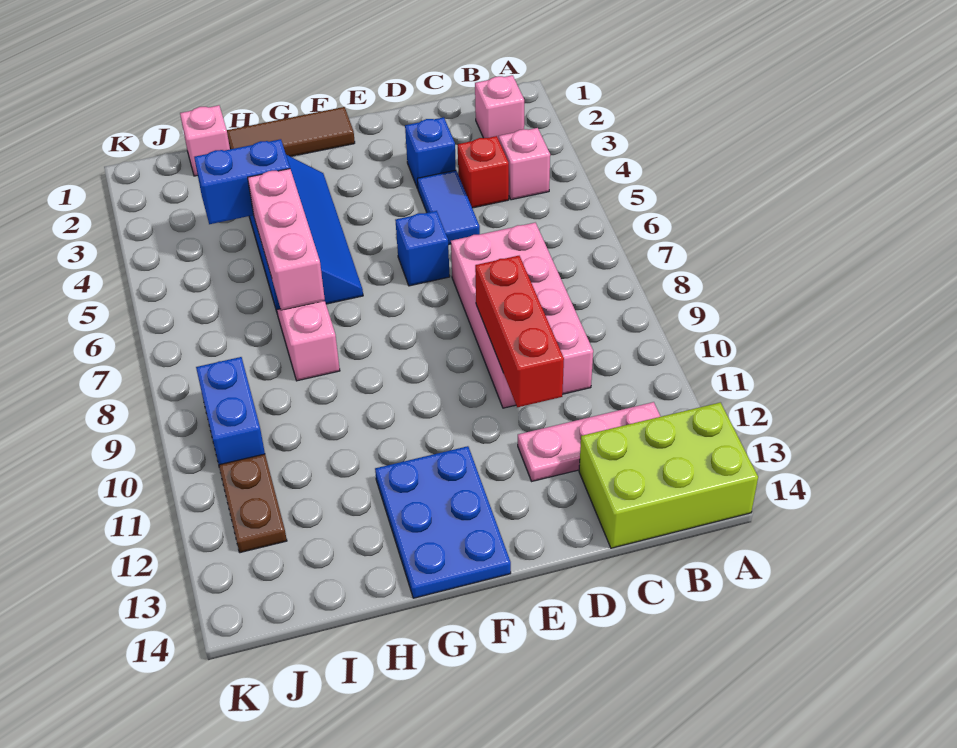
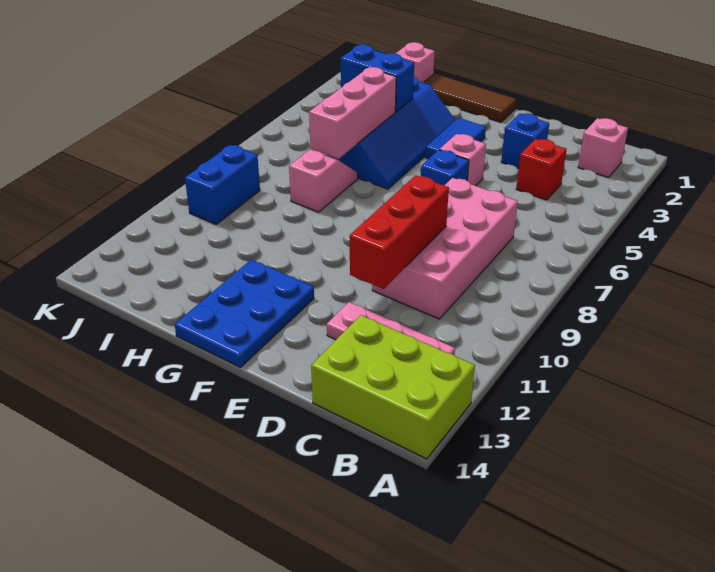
pink brick B4 level 1 -> pink brick E5 level 1
blue tile D4:D5 level 1 -> blue tile F3:F4 level 1
brown plate J11:J12 level 1 -> none

